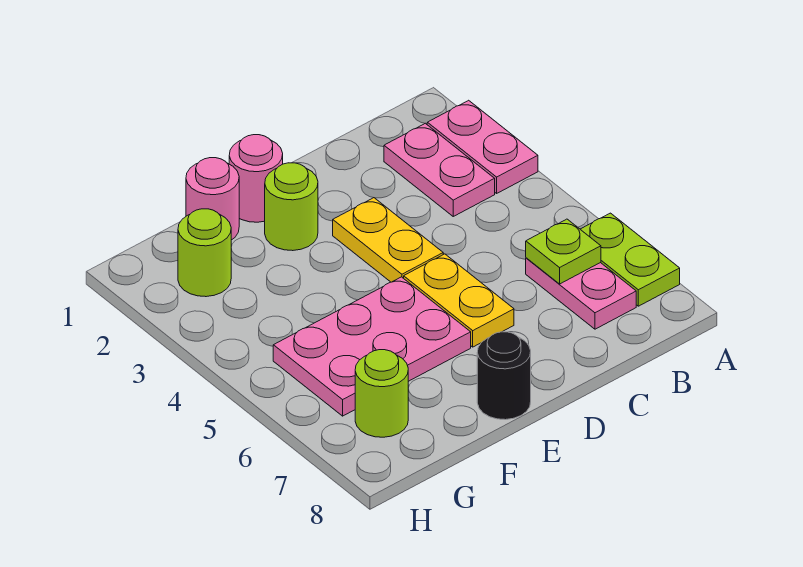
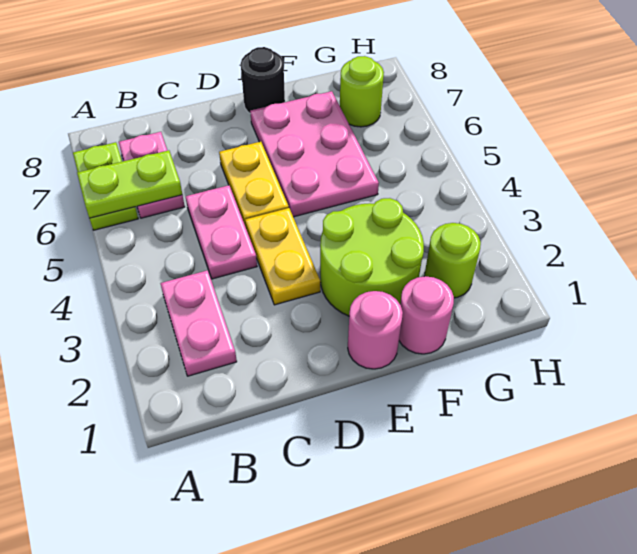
pink plate A2:A3 level 1 -> pink plate C4:C5 level 1
lime plate B6 level 2 -> lime plate A6:B6 level 2
lime round brick E2 level 1 -> lime round brick E2:F3 level 1
pink plate E5:G6 level 1 -> pink plate E5:F7 level 1

